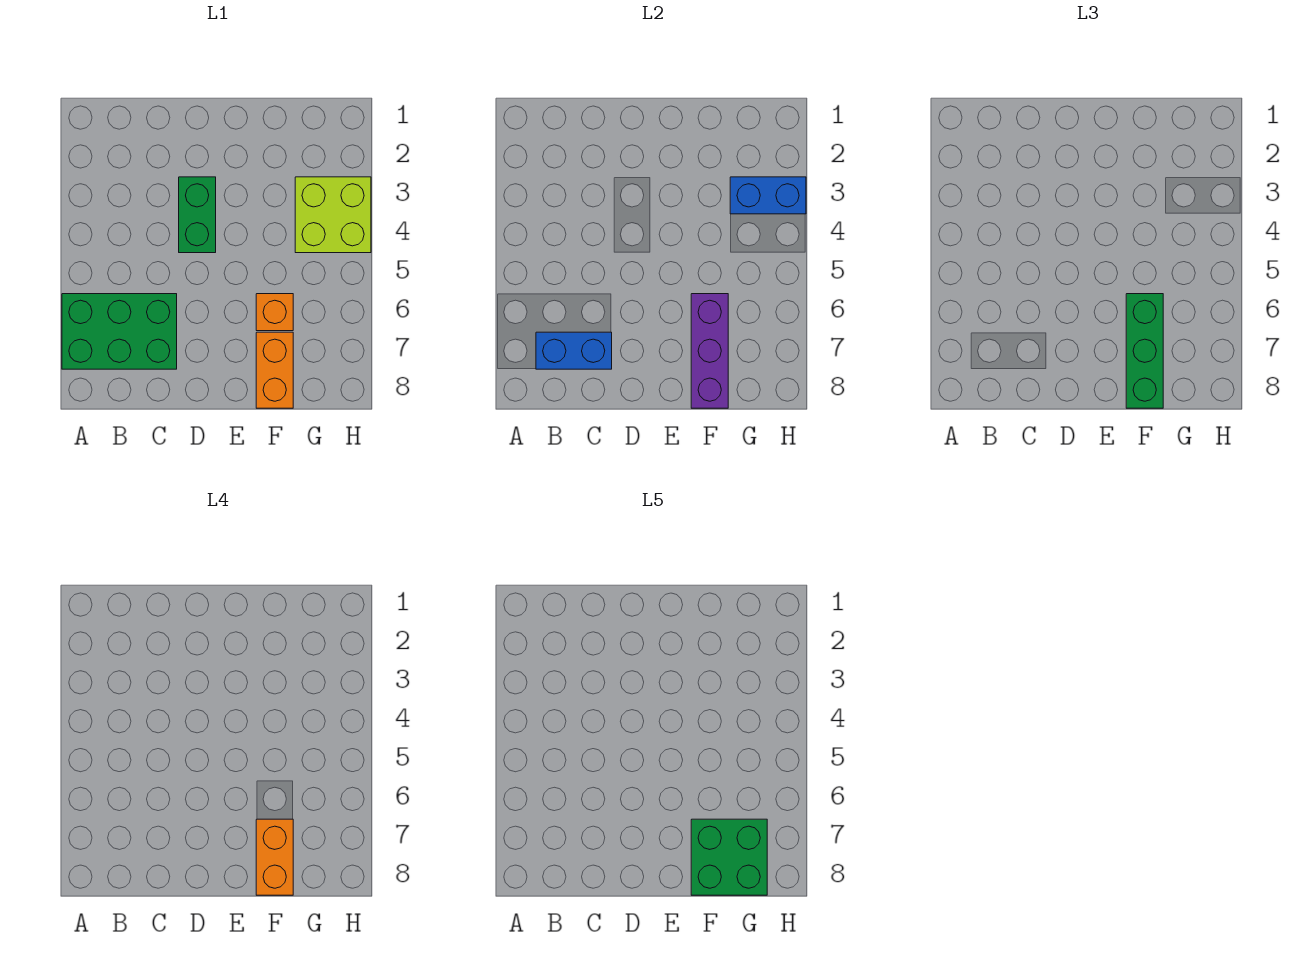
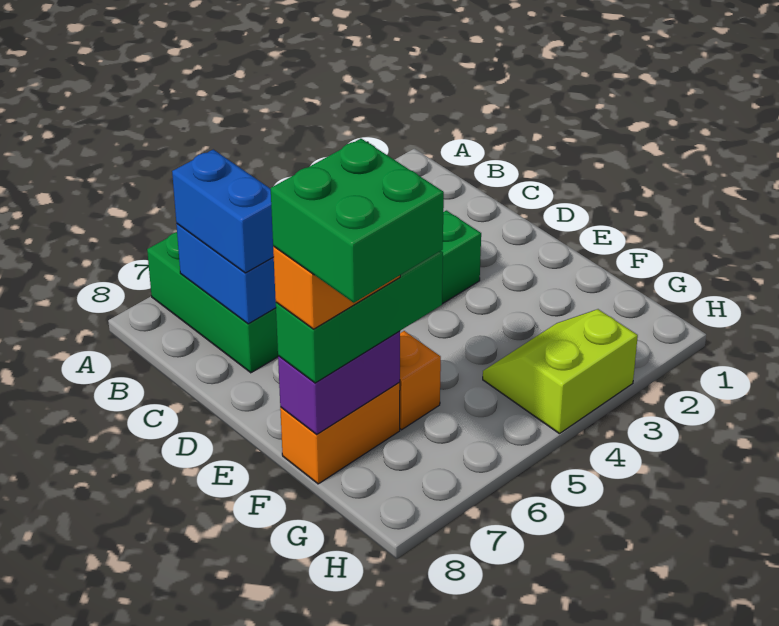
purple brick F6:F8 level 2 -> purple brick F7:F8 level 2
lime brick G3:H4 level 1 -> lime slope G3:H4 level 1 top H
blue brick G3:H3 level 2 -> blue brick B7:C7 level 3

